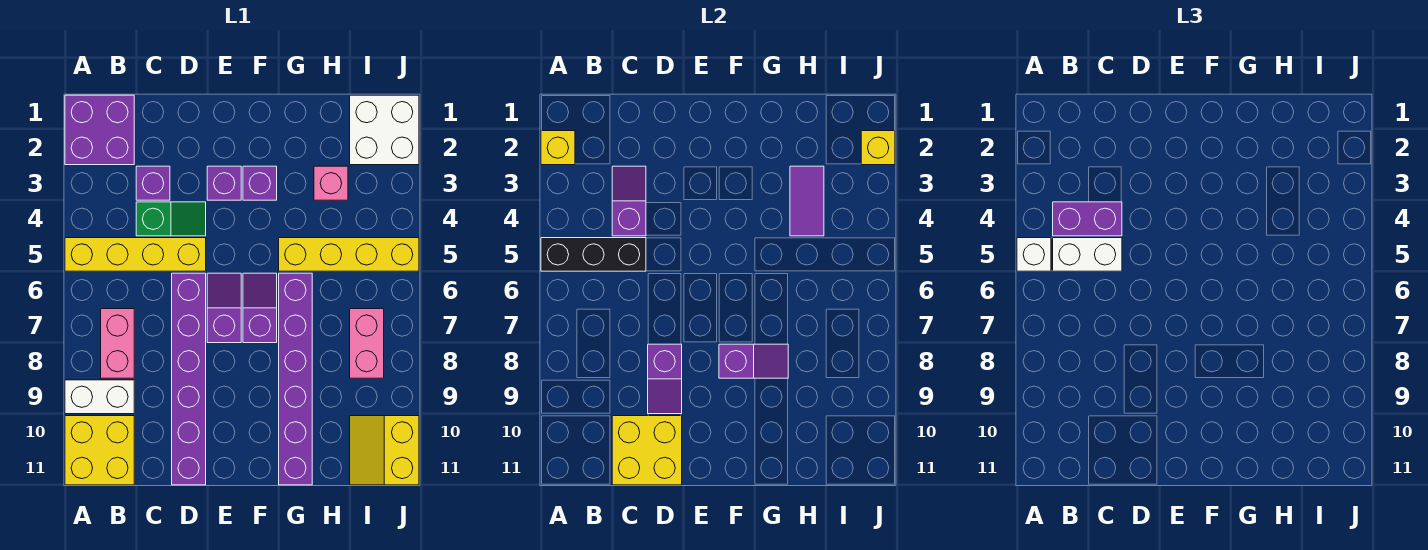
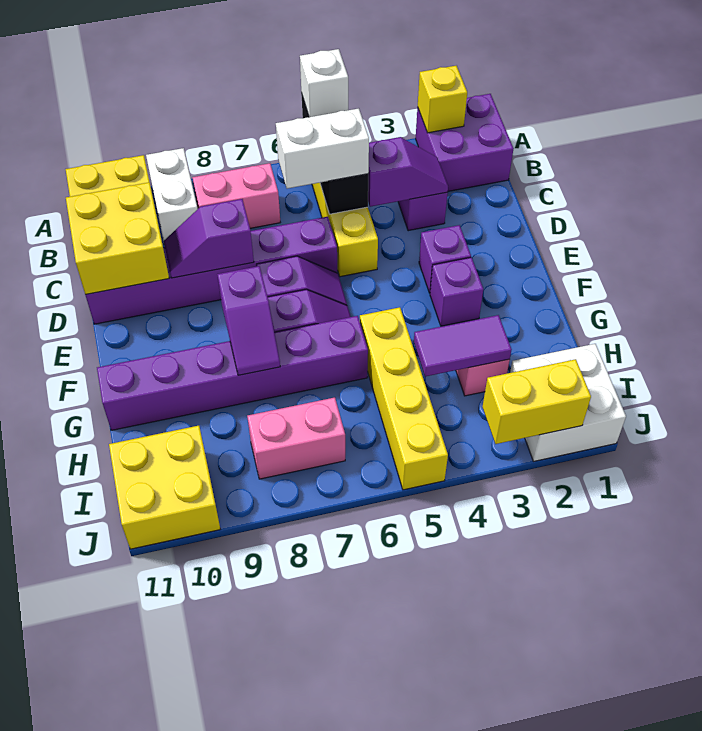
purple brick B4:C4 level 3 -> none
white brick B5:C5 level 3 -> white brick C5:C6 level 3
green slope C4:D4 level 1 top C -> none
yellow slope I10:J11 level 1 top J -> yellow brick I10:J11 level 1
yellow brick J2 level 2 -> yellow brick J2:J3 level 2

